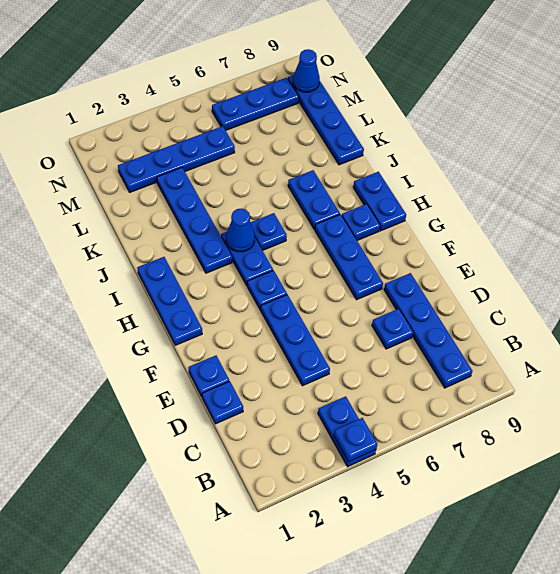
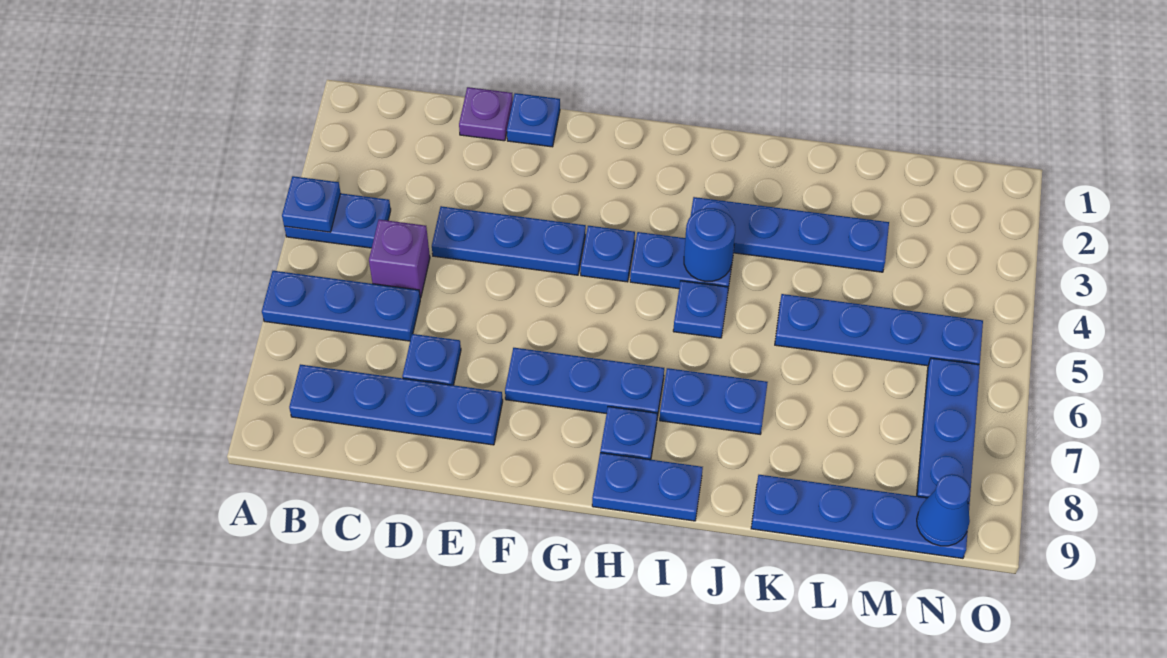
none -> purple brick C5 level 1
blue plate D1 level 1 -> purple plate D1 level 1
blue plate G1:I1 level 1 -> blue plate A6:C6 level 1
blue cone I4 level 2 -> blue round brick I4 level 2
blue plate M2:M5 level 1 -> blue plate K5:N5 level 1

